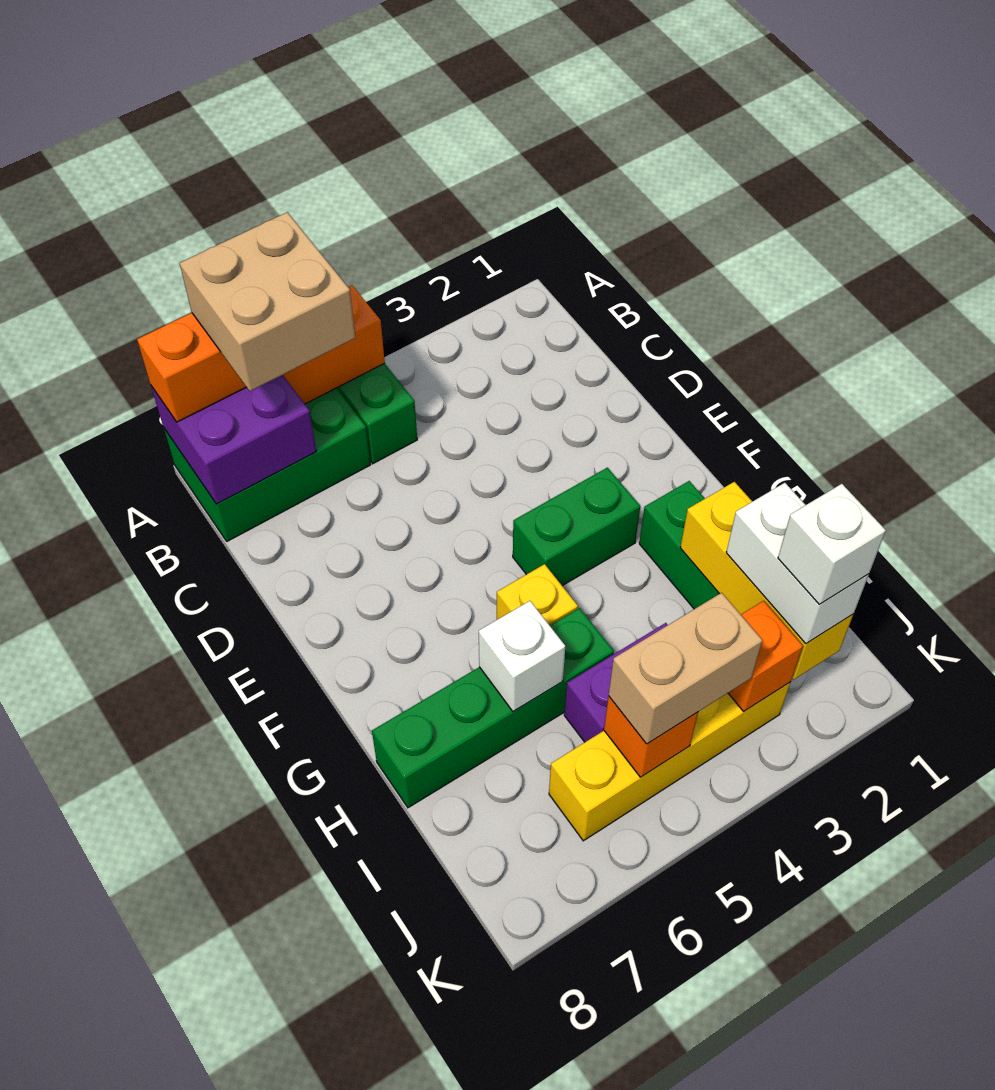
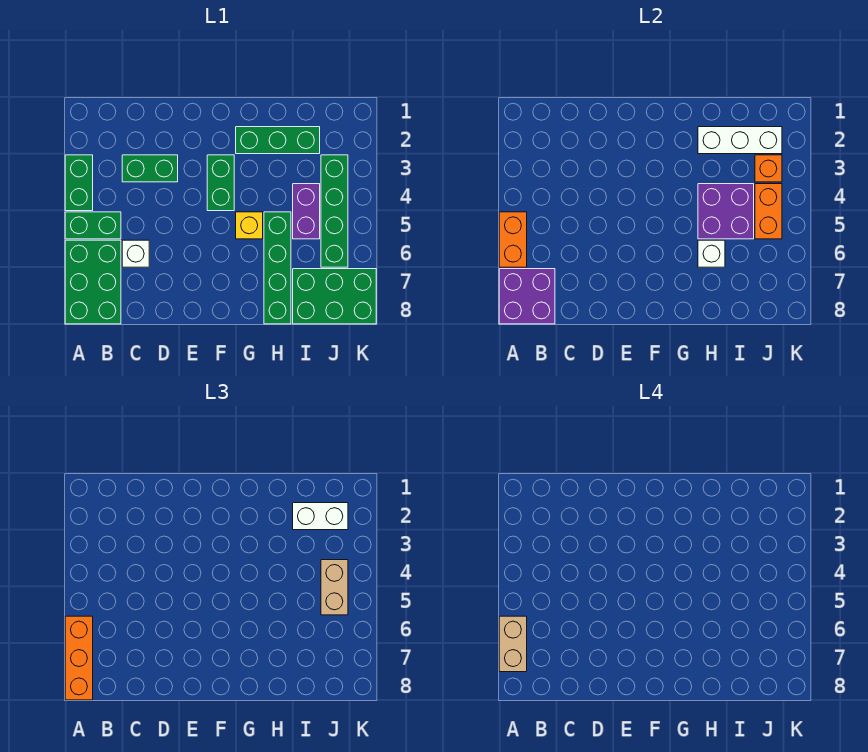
none -> green brick A3:A4 level 1
tan brick A6:B7 level 4 -> tan brick A6:A7 level 4
none -> green brick C3:D3 level 1
yellow brick H2:J2 level 2 -> white brick H2:J2 level 2
none -> purple brick H4:I5 level 2
none -> green brick I7:K8 level 1
white brick J2 level 4 -> white brick C6 level 1
yellow brick J3:J6 level 1 -> green brick J3:J6 level 1
orange brick J5 level 2 -> orange brick J4:J5 level 2

